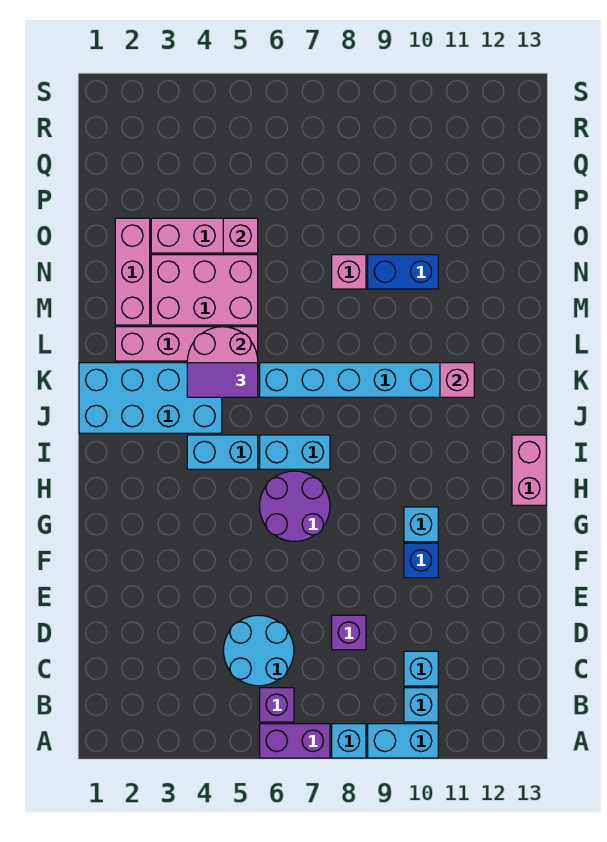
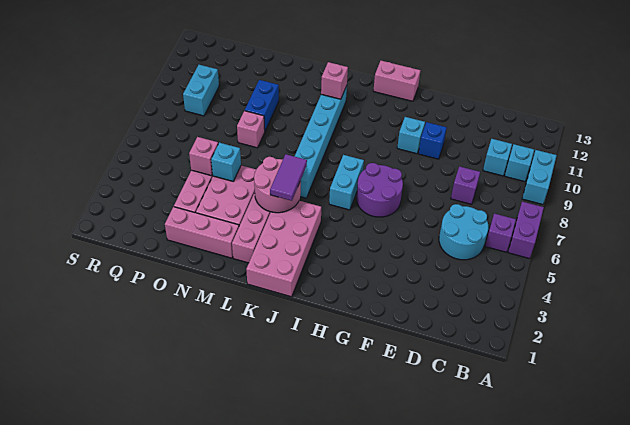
cyan brick A8 level 1 -> cyan brick N5 level 2
cyan brick I4:I5 level 1 -> cyan brick Q9:Q10 level 1
cyan brick J1:K4 level 1 -> pink brick J1:K4 level 1

